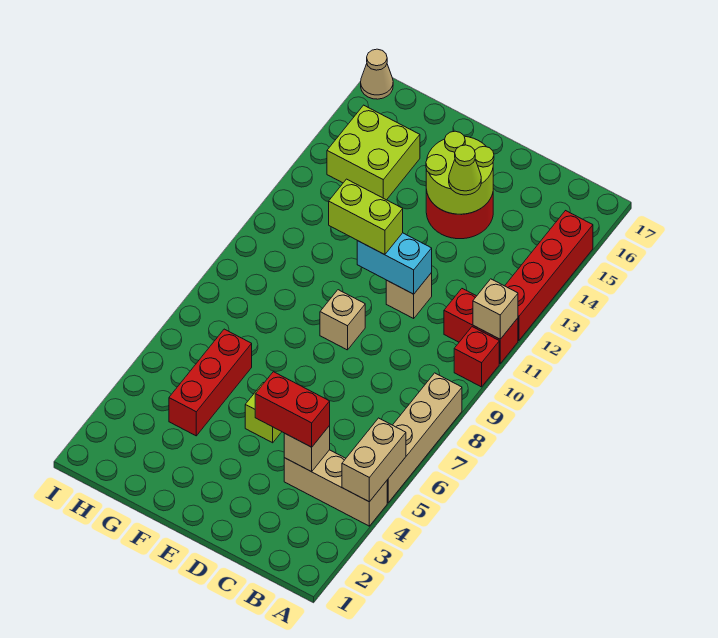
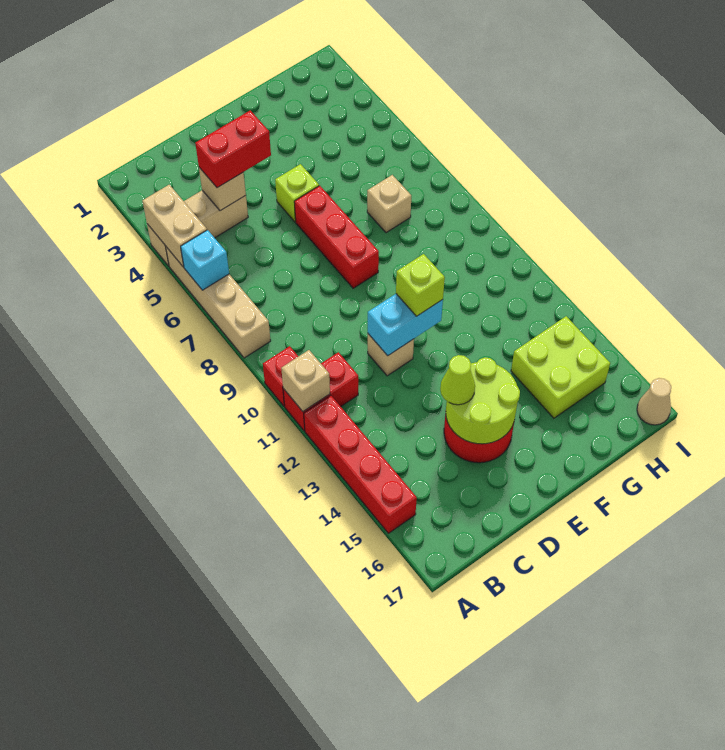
none -> cyan brick A6 level 2
tan brick E9 level 1 -> tan brick G7 level 1
lime brick E11:F11 level 3 -> lime brick E11 level 3
red brick G4:G6 level 1 -> red brick E6:E8 level 1

